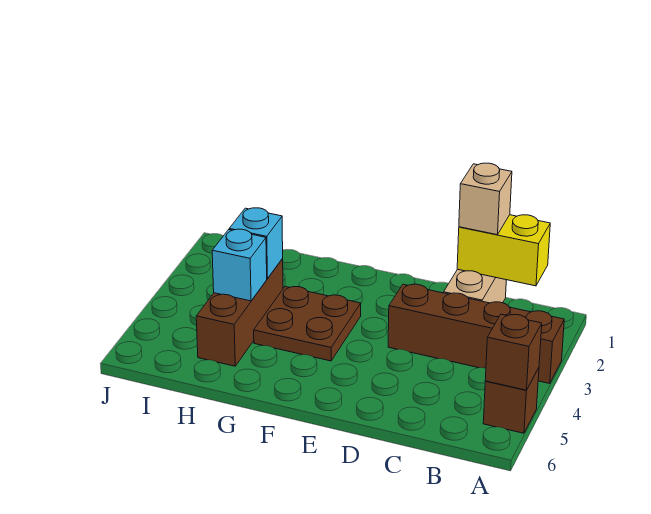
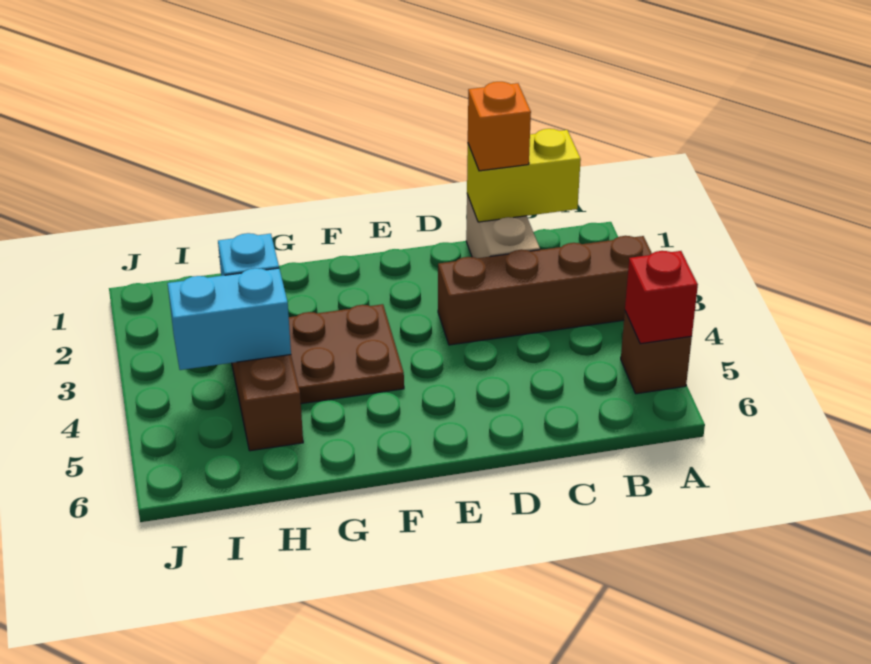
brown brick A5 level 2 -> red brick A5 level 2
tan brick C1 level 3 -> orange brick C1 level 3
cyan brick H4 level 2 -> cyan brick H4:I4 level 2

